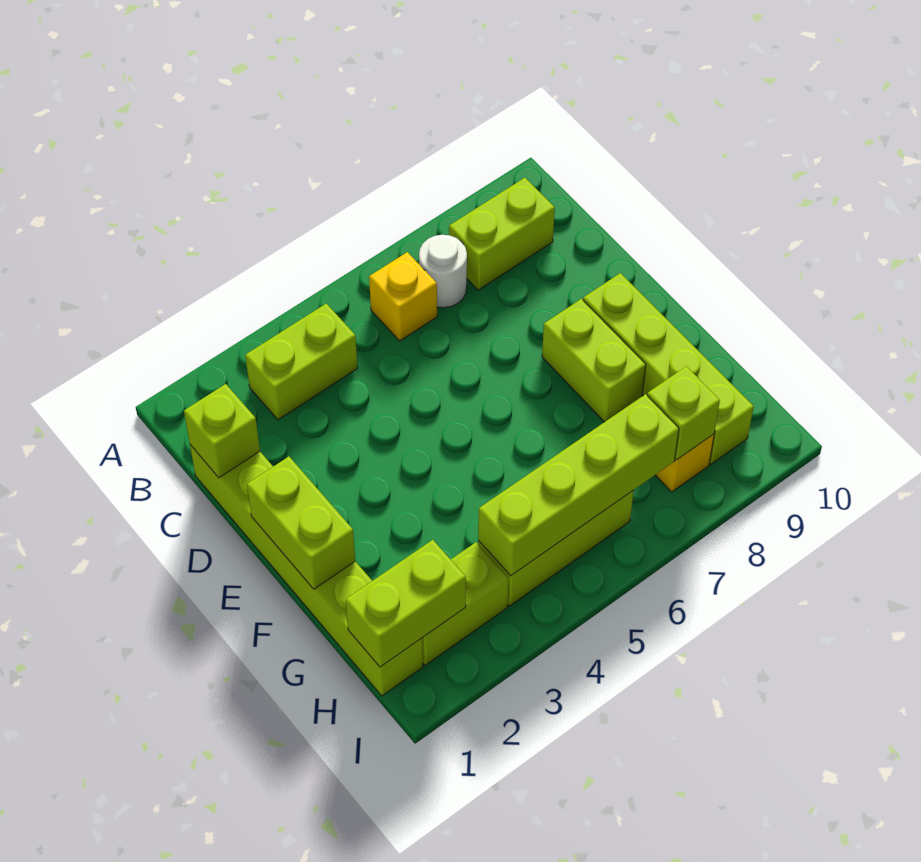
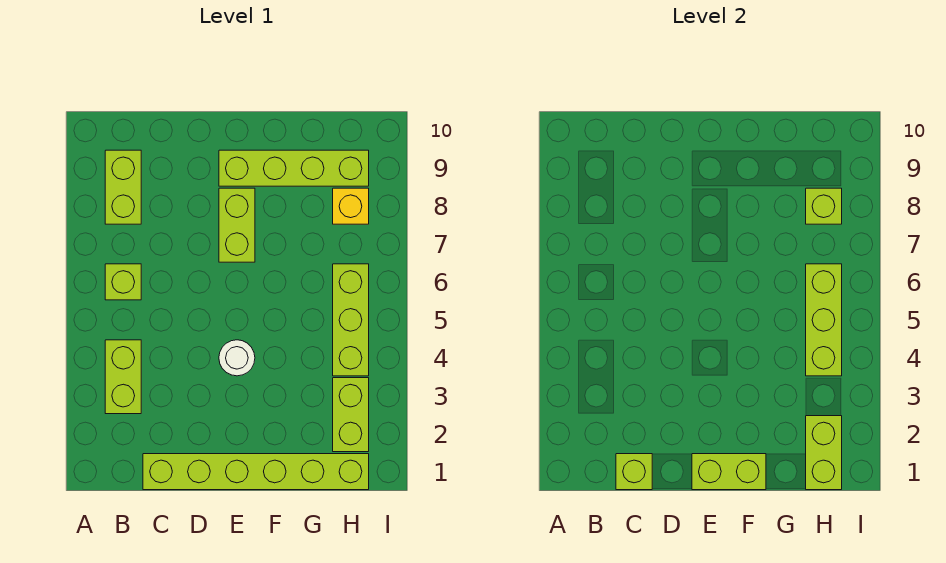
yellow brick B6 level 1 -> lime brick B6 level 1
white round brick B7 level 1 -> white round brick E4 level 1
lime brick E8:F8 level 1 -> lime brick E7:E8 level 1
lime brick H4:H7 level 2 -> lime brick H4:H6 level 2

